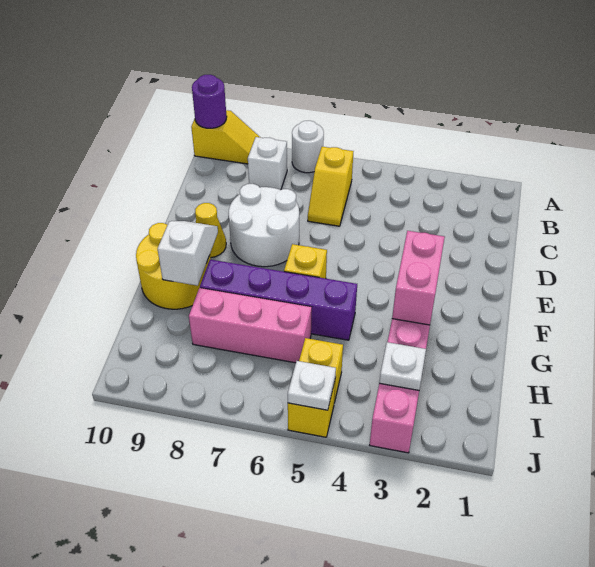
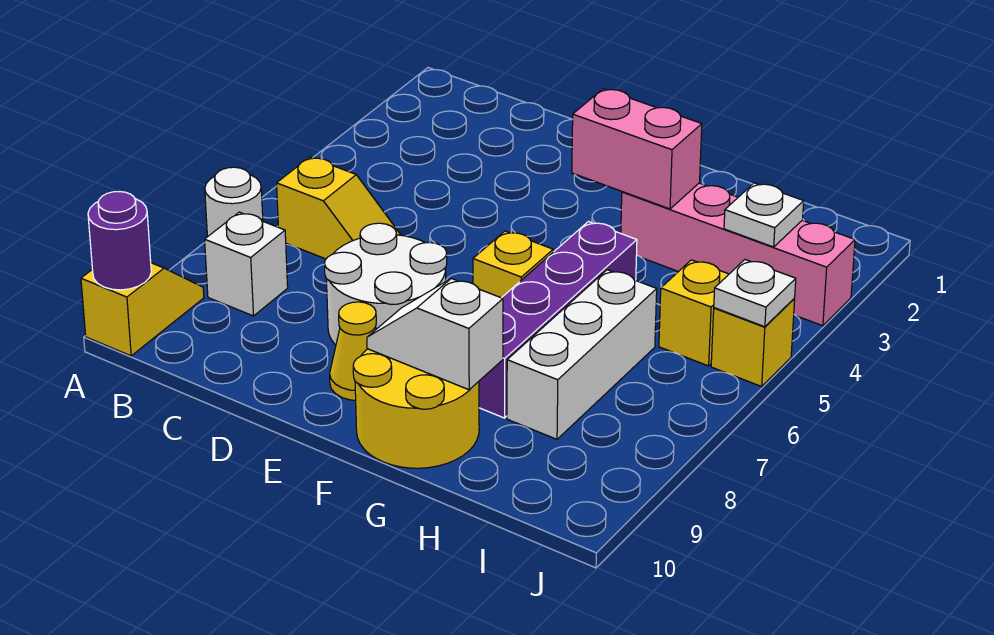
pink brick H6:H8 level 1 -> white brick H6:H8 level 1

